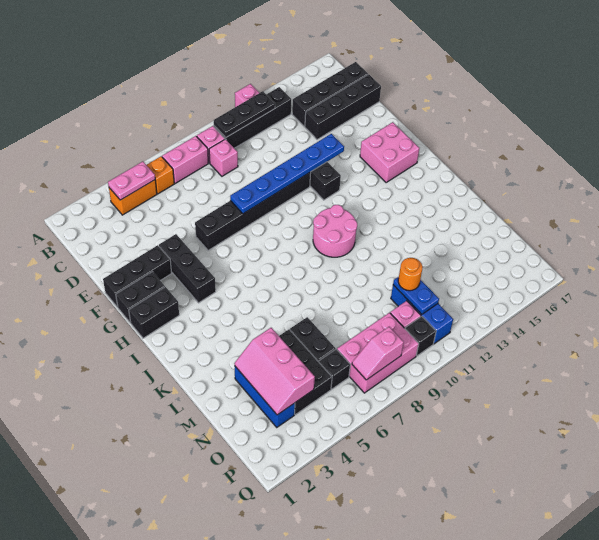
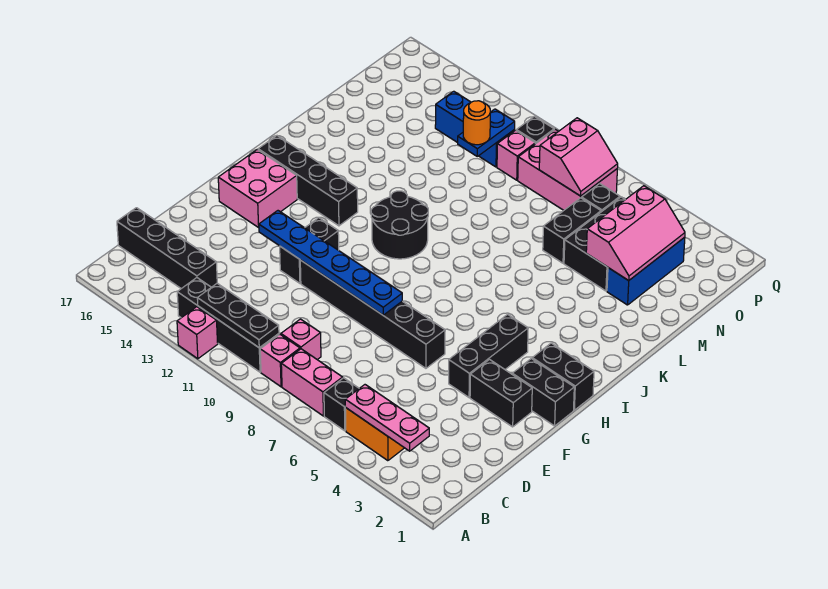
pink plate B4:B5 level 2 -> pink plate B3:B5 level 2
orange brick B6 level 1 -> black brick B6 level 1
black brick D14:D17 level 1 -> black brick I13:I16 level 1
black brick F1:F3 level 1 -> black brick F2:F3 level 1
pink round brick I10:J11 level 1 -> black round brick I10:J11 level 1
blue brick N11:P11 level 1 -> blue brick O11:O13 level 1
pink slope P7:P8 level 2 top 8 -> pink slope O7:P8 level 2 top 8

